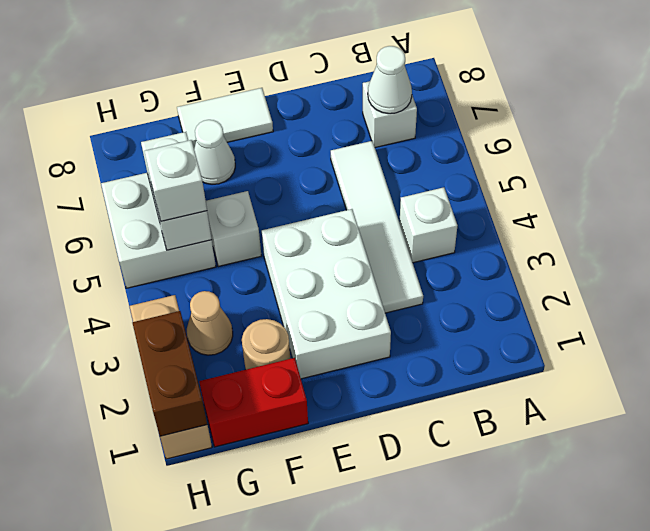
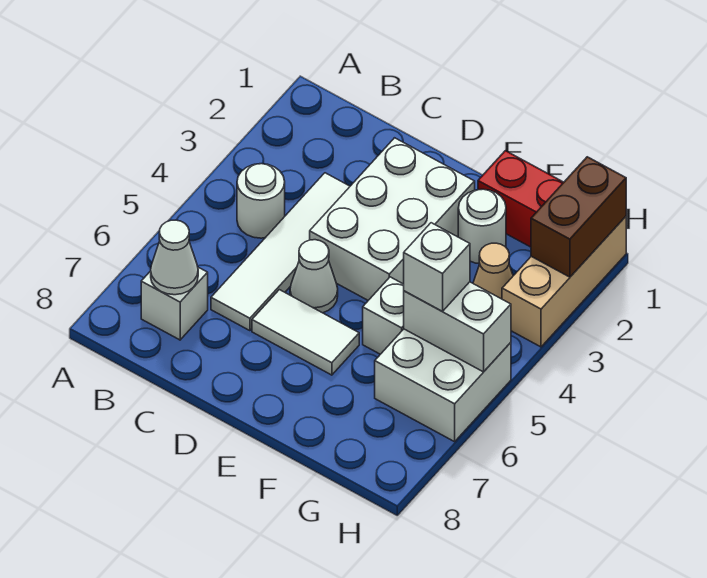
white brick B4 level 1 -> white round brick B4 level 1
white tile E8:F8 level 1 -> white tile D6:E6 level 1
tan round brick F2 level 1 -> white round brick F2 level 1
white cone F7 level 1 -> white cone D5 level 1
white brick G5:G6 level 2 -> white brick G5:H5 level 2

